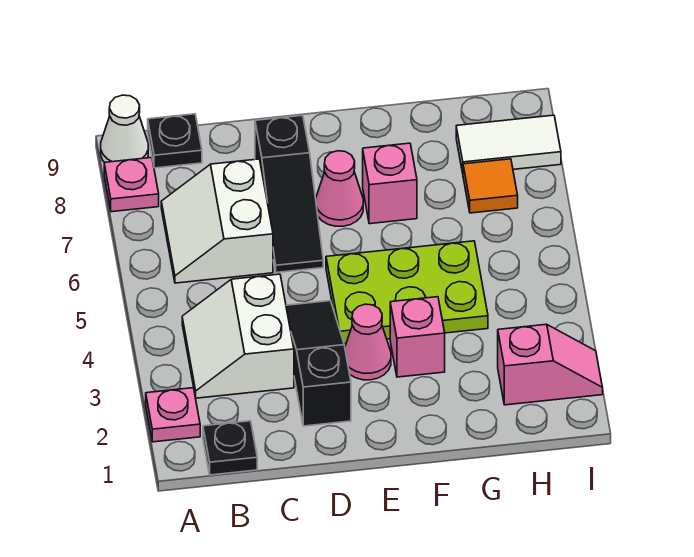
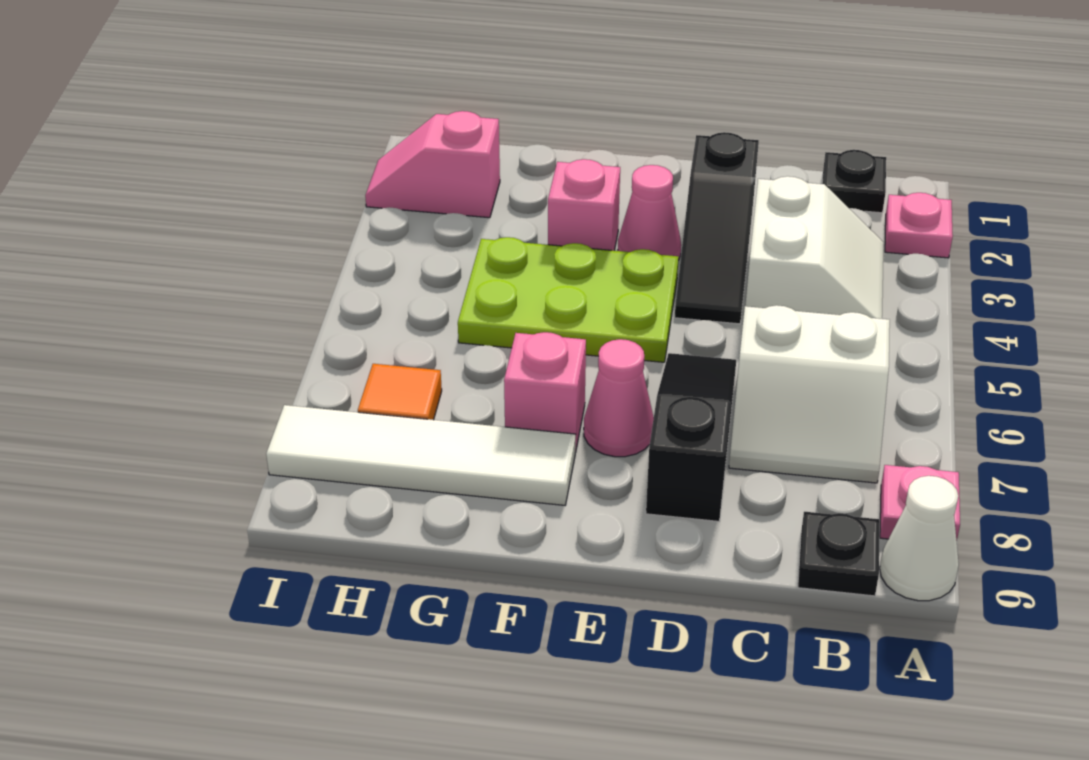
white slope B6:C7 level 1 top C -> white slope B6:C7 level 1 top 6
white tile H8:I8 level 1 -> white tile F8:I8 level 1

